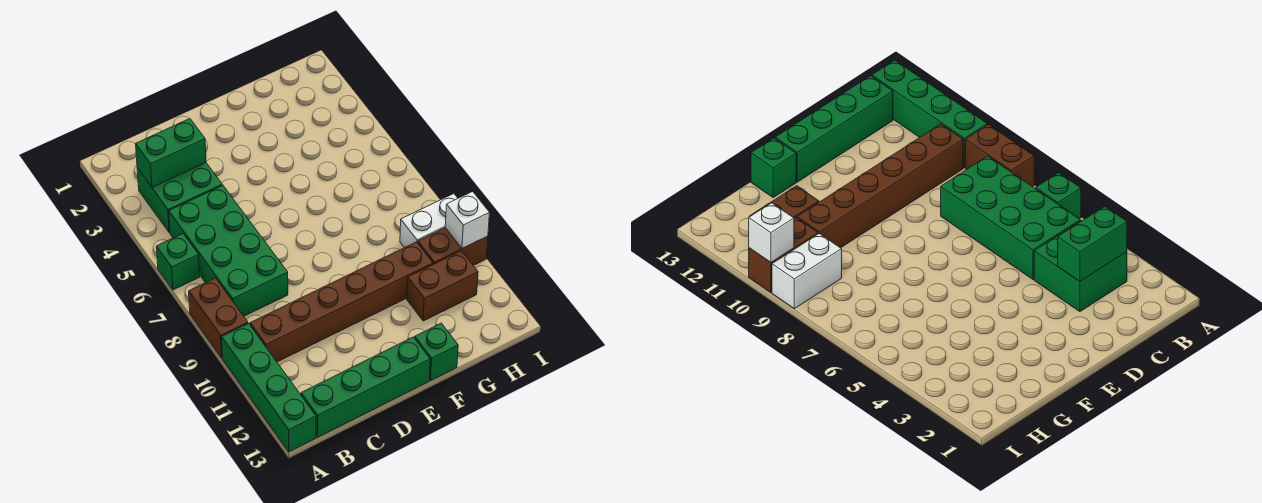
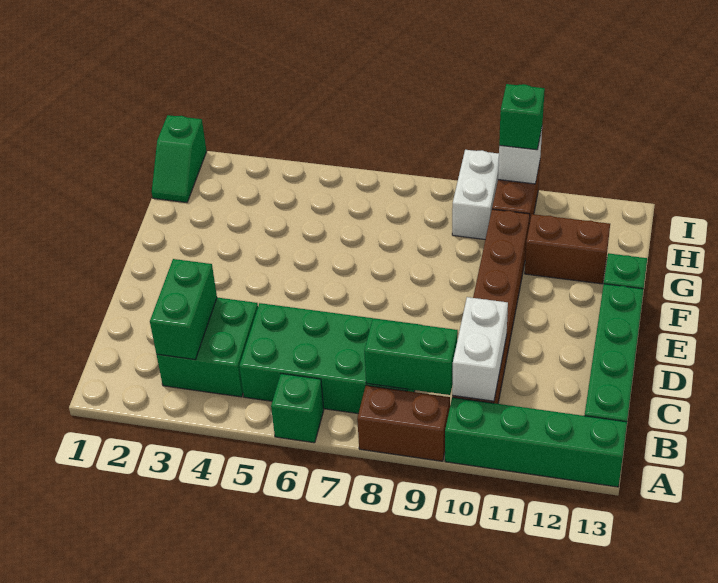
none -> green brick B8:B9 level 2
none -> white brick B10:C10 level 2
brown brick G11:H11 level 1 -> brown brick G11:G12 level 1
none -> green slope H1:I1 level 1 top I
none -> green brick I10 level 3

